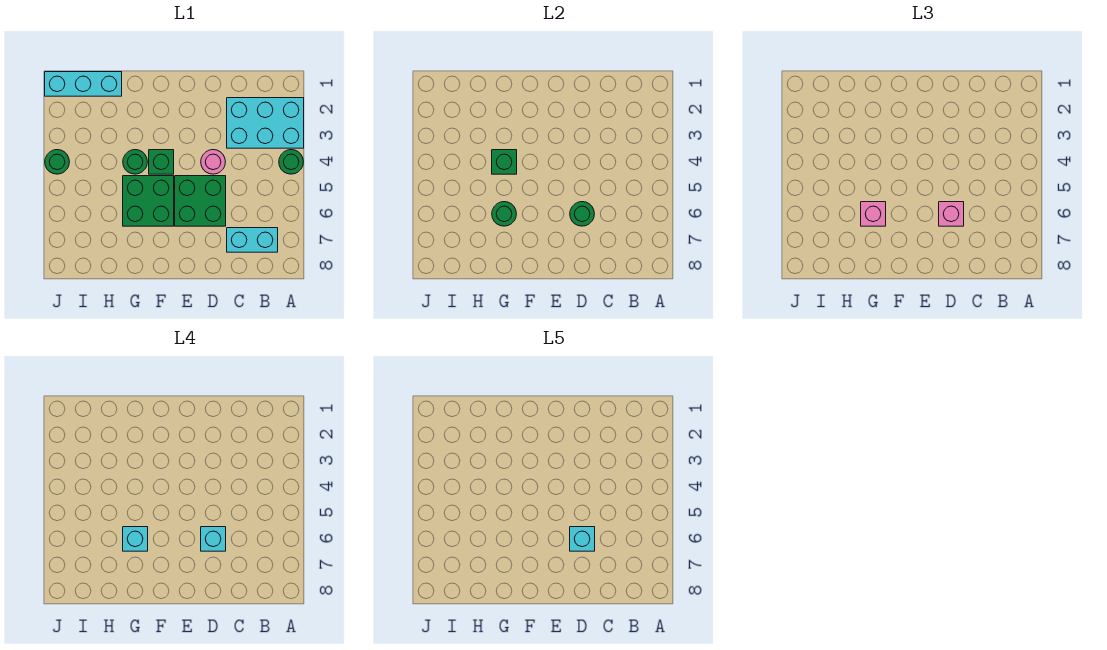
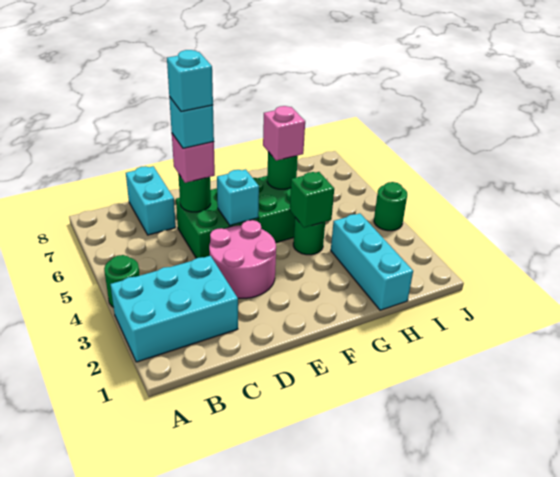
cyan brick B7:C7 level 1 -> cyan brick C7:C8 level 1
pink round brick D4 level 1 -> pink round brick D3:E4 level 1
green brick F4 level 1 -> none
cyan brick G6 level 4 -> cyan brick E5 level 2
cyan brick H1:J1 level 1 -> cyan brick H1:H3 level 1

